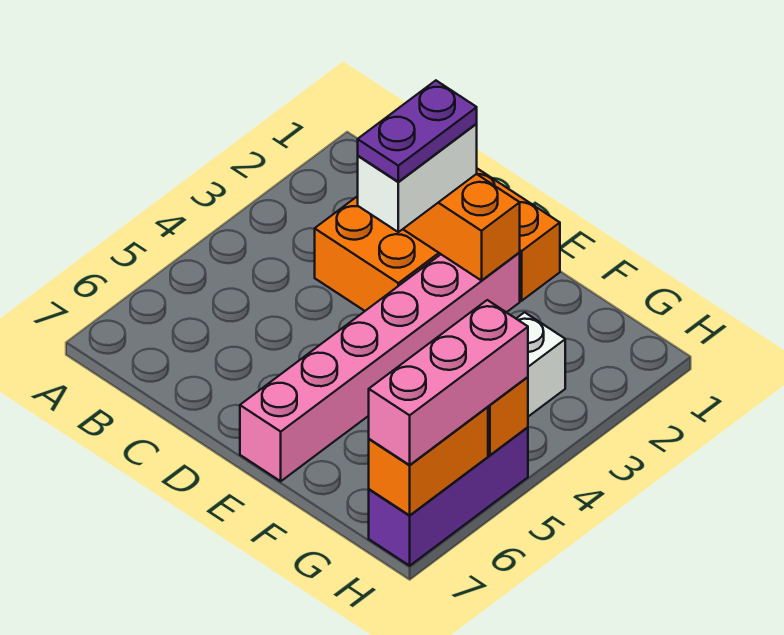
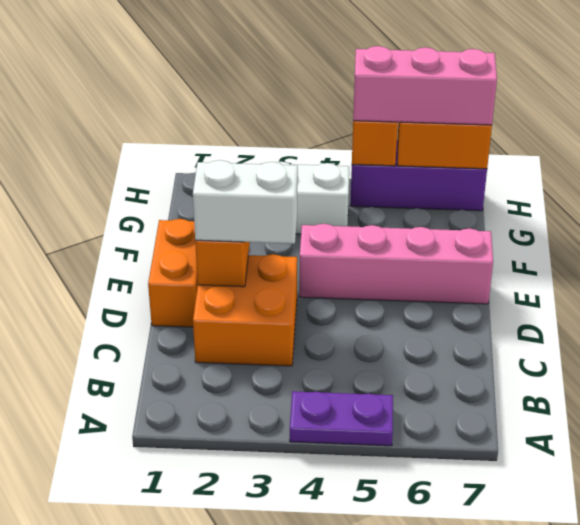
purple plate D2:D3 level 4 -> purple plate A4:A5 level 1
pink brick E2:E7 level 1 -> pink brick E4:E7 level 1

